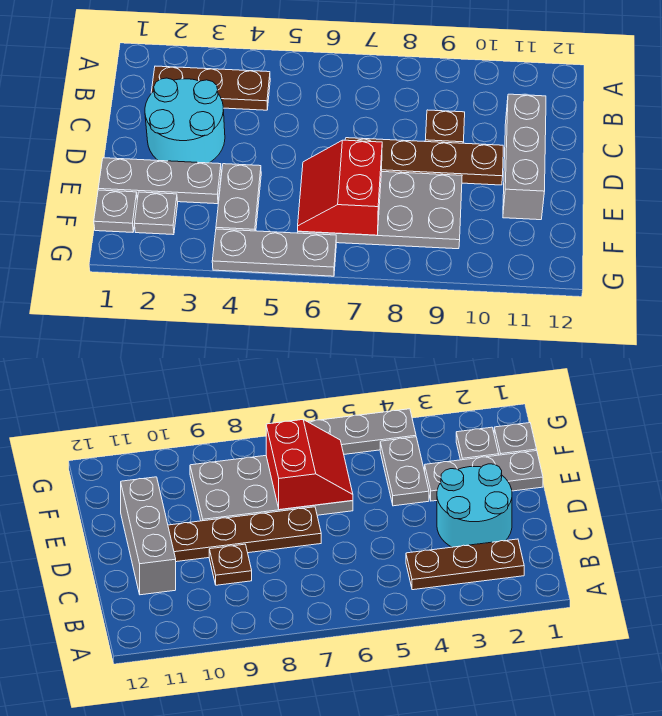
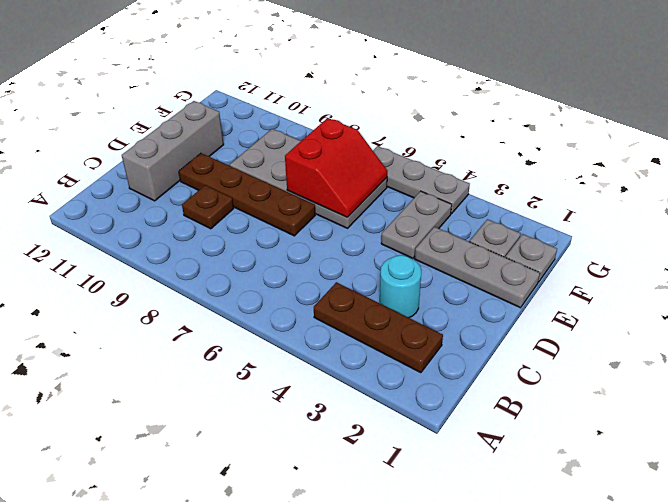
cyan round brick C2:D3 level 1 -> cyan round brick C3 level 1

